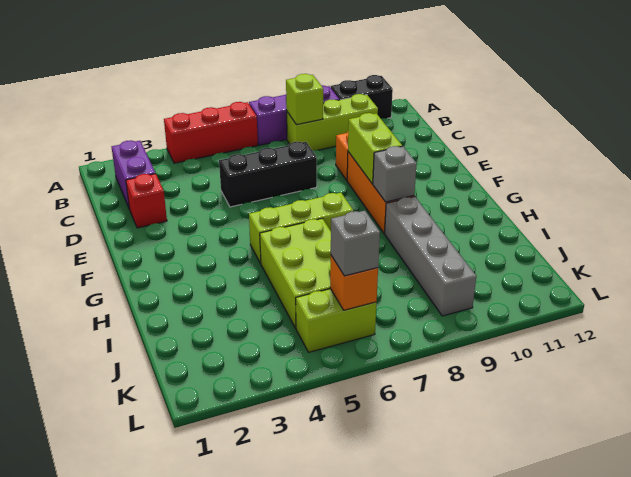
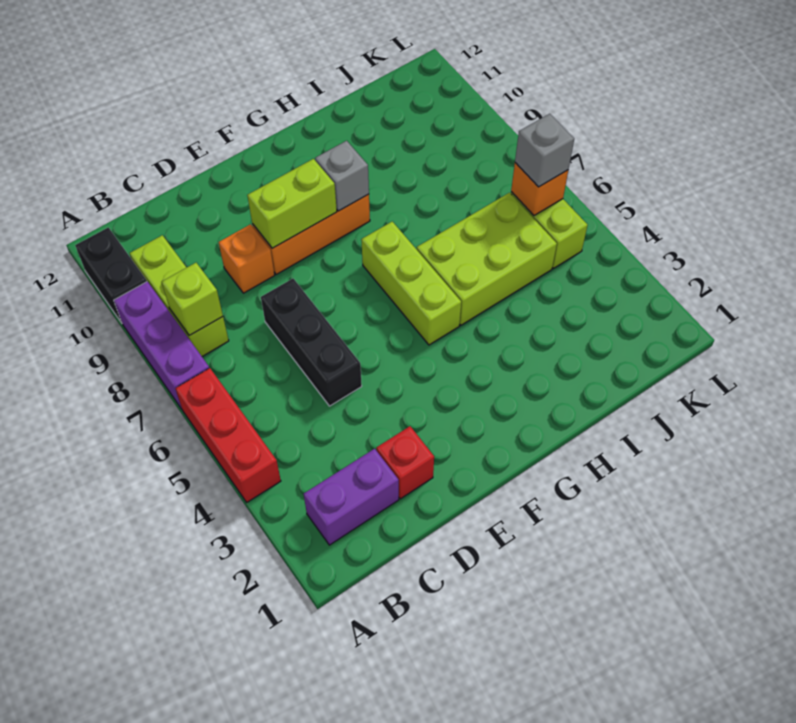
grey brick H9:K9 level 1 -> none

